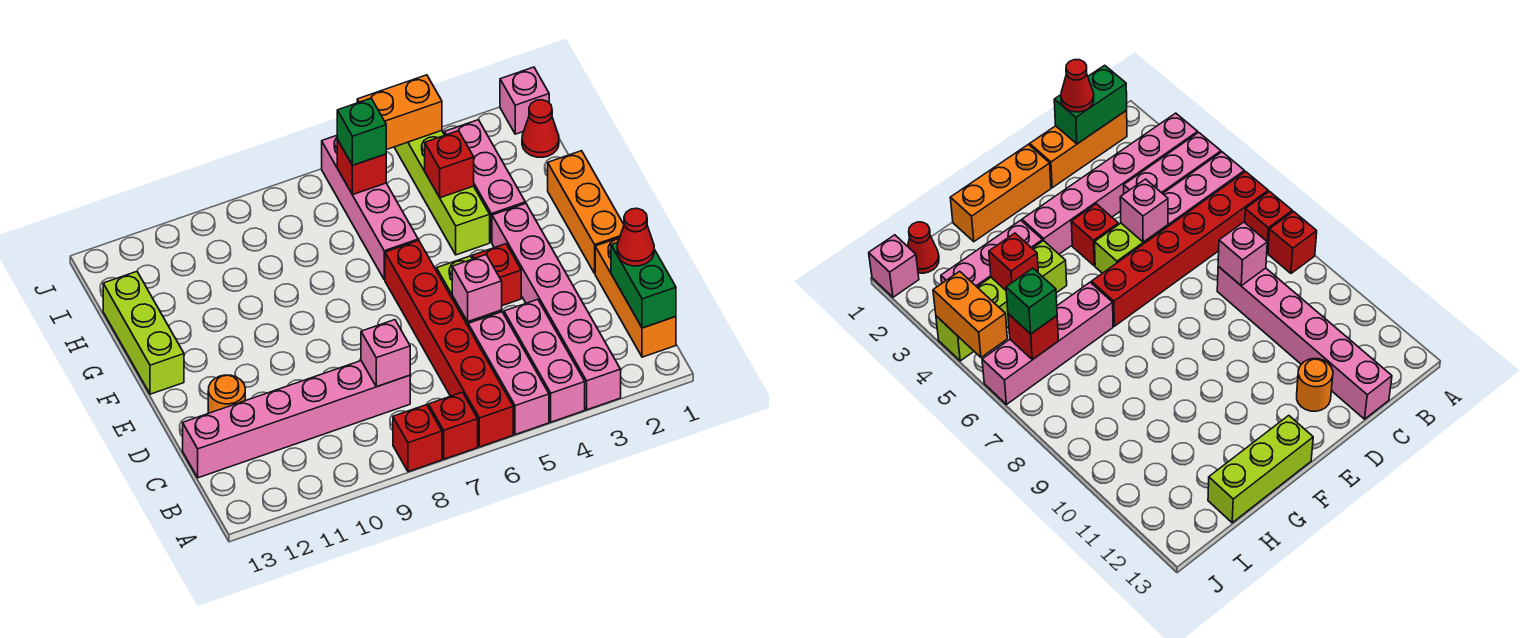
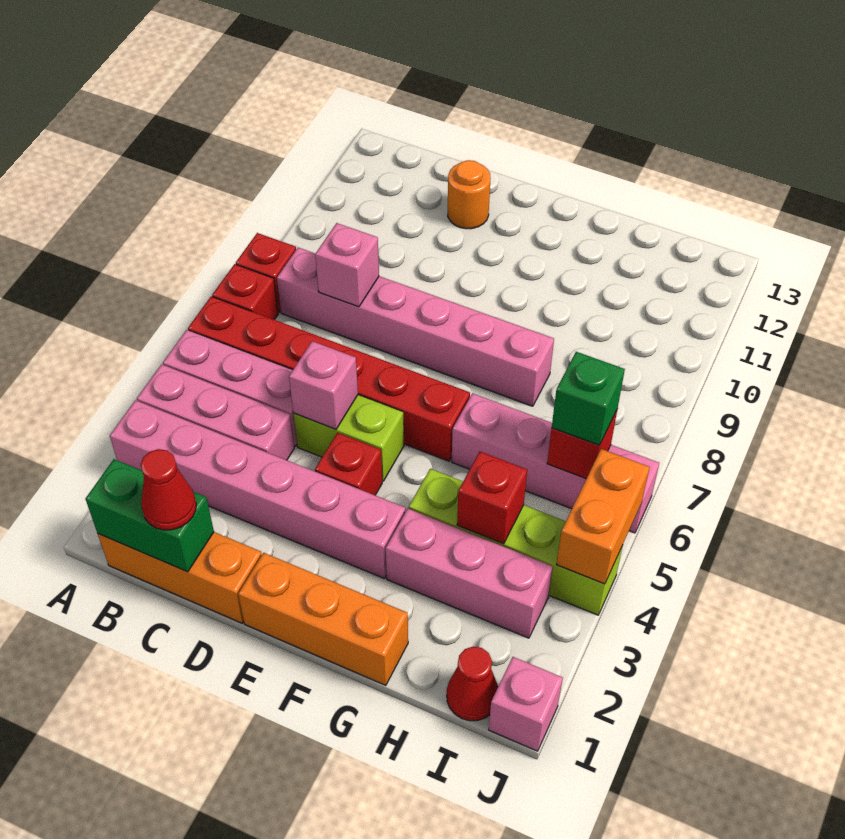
pink brick C8:C13 level 1 -> pink brick B8:G8 level 1
lime brick F13:H13 level 1 -> none

